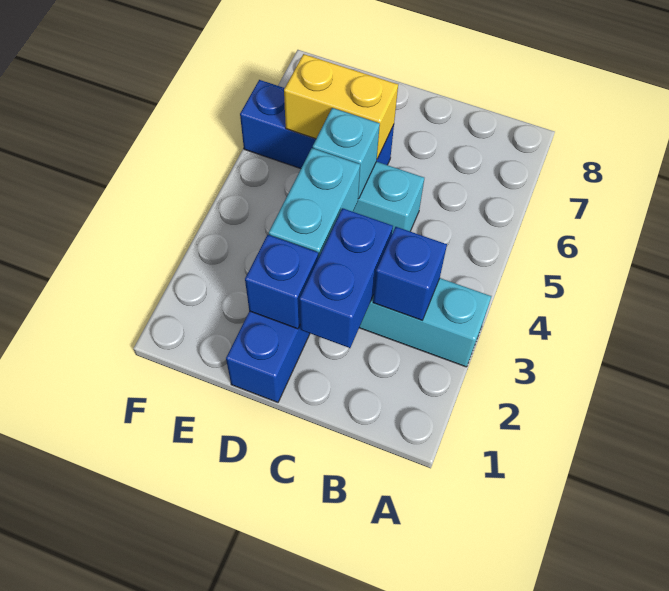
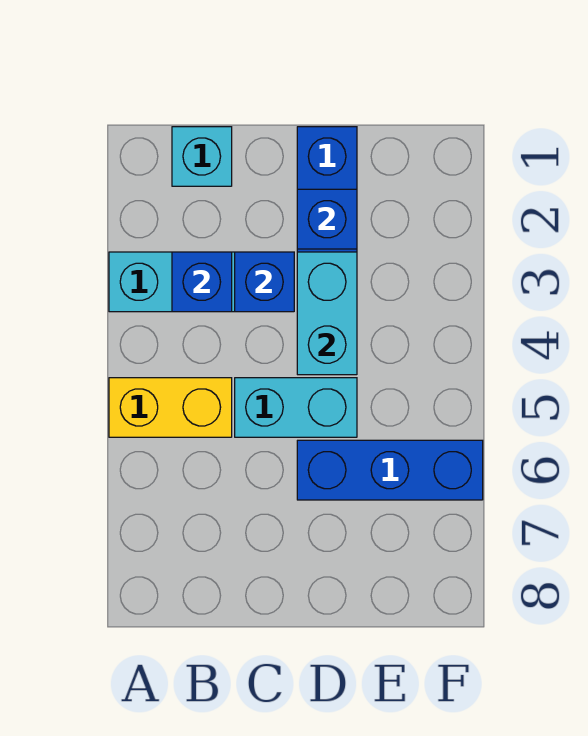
blue brick C2:C3 level 2 -> blue brick C3 level 2
cyan brick D5 level 2 -> cyan brick B1 level 1
yellow brick D6:E6 level 2 -> yellow brick A5:B5 level 1

